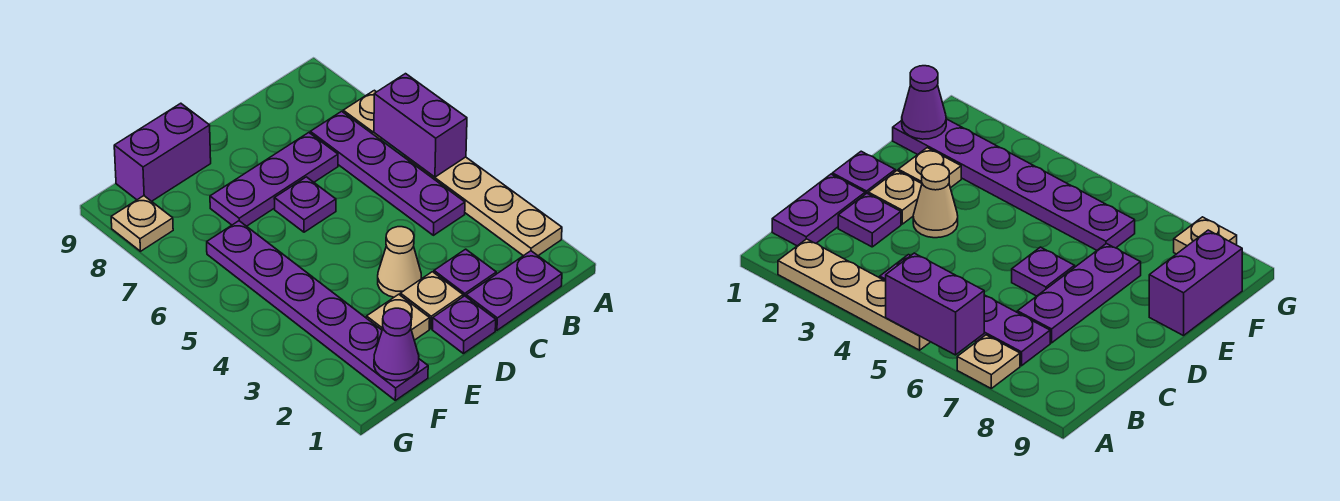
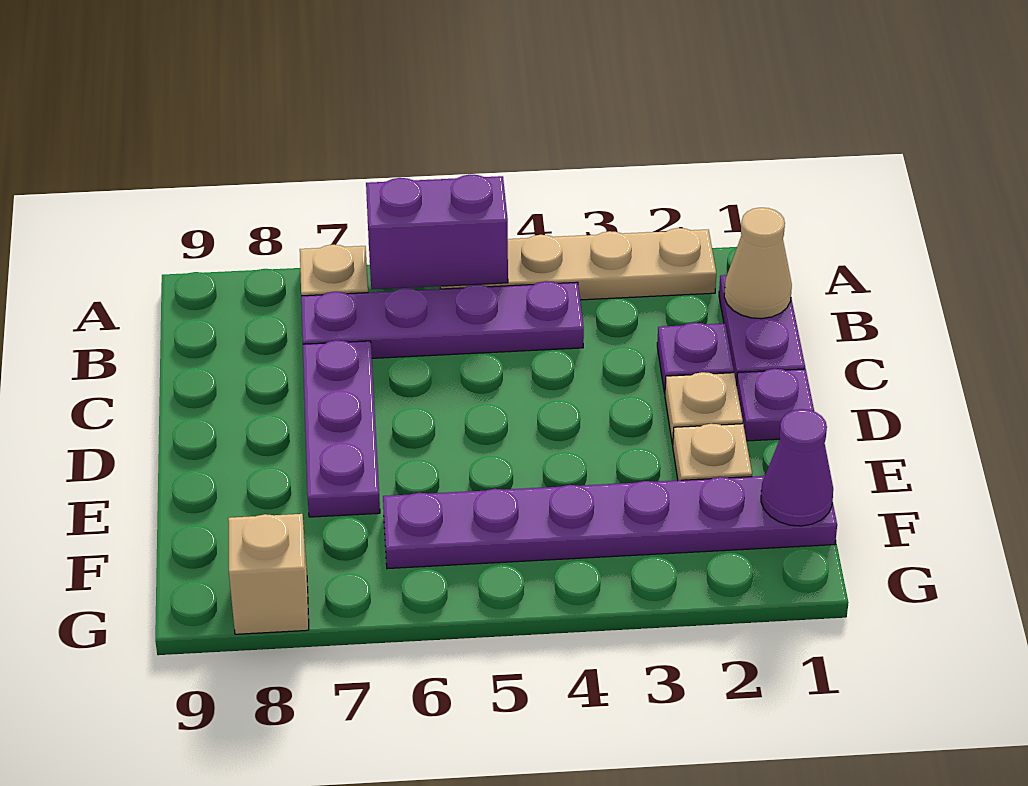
tan cone D3 level 1 -> tan cone B1 level 2
purple plate D6 level 1 -> none
purple brick E9:F9 level 1 -> none
tan plate G8 level 1 -> tan brick G8 level 1

